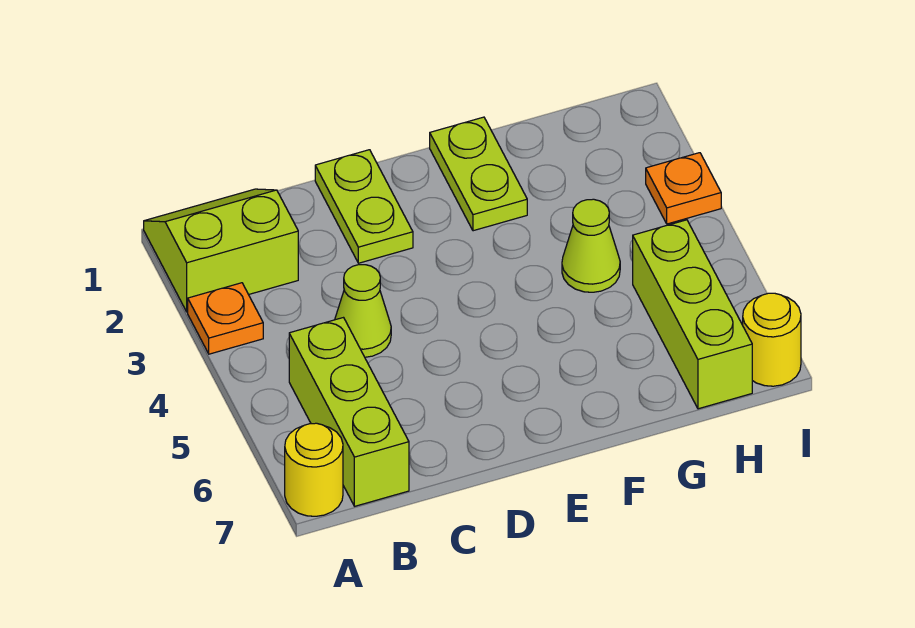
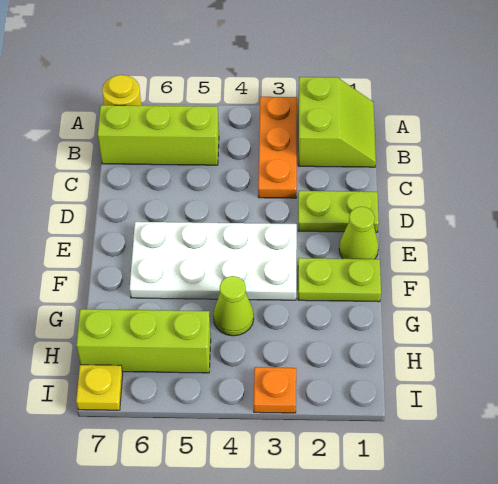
orange plate A3 level 1 -> orange plate A3:C3 level 1
lime cone C4 level 1 -> lime cone E1 level 1
none -> white plate E3:F6 level 1
yellow round brick I7 level 1 -> yellow plate I7 level 1

